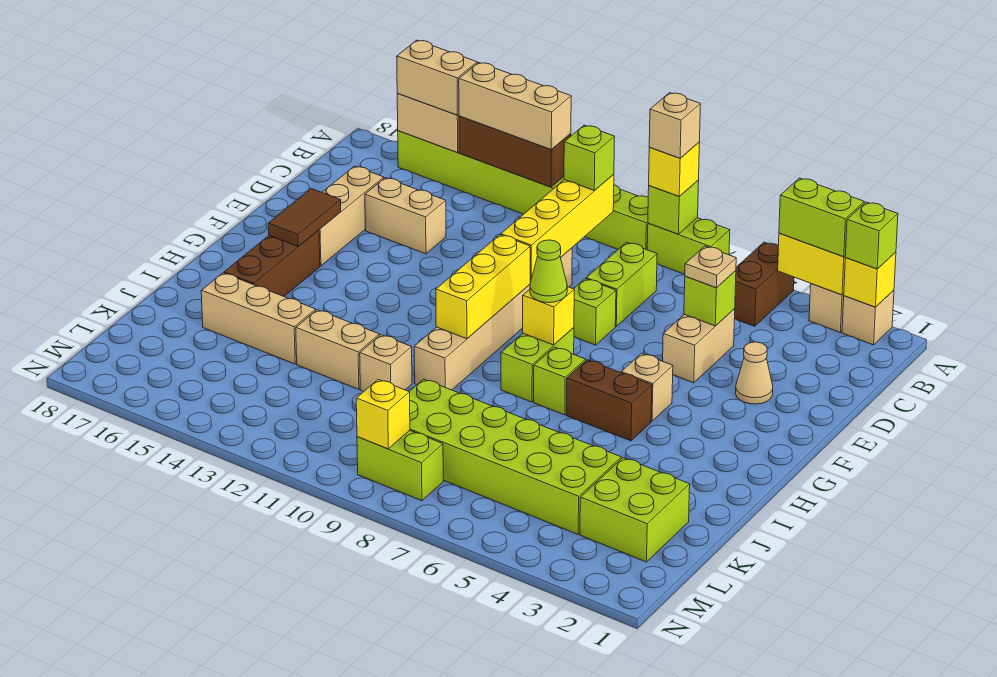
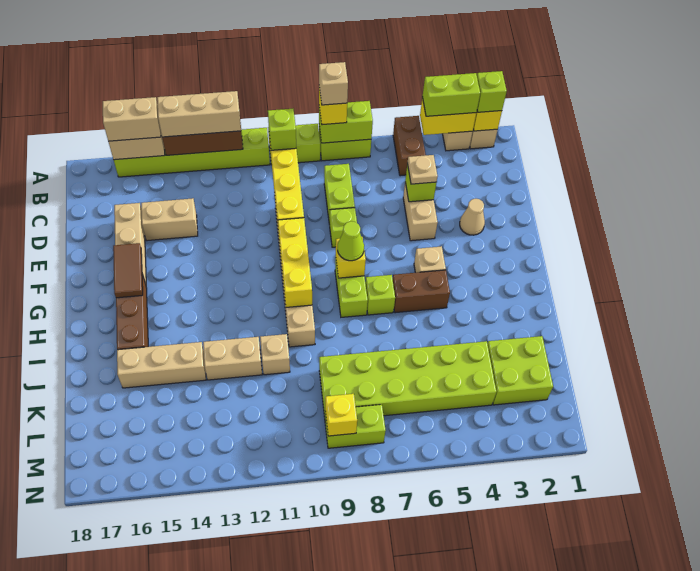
lime brick A8 level 2 -> lime brick A7:A8 level 2

